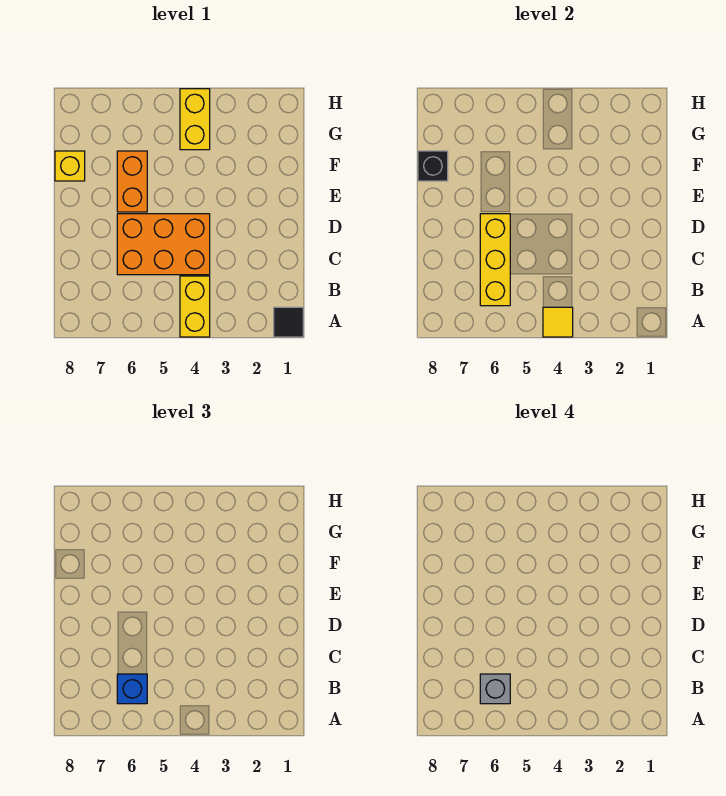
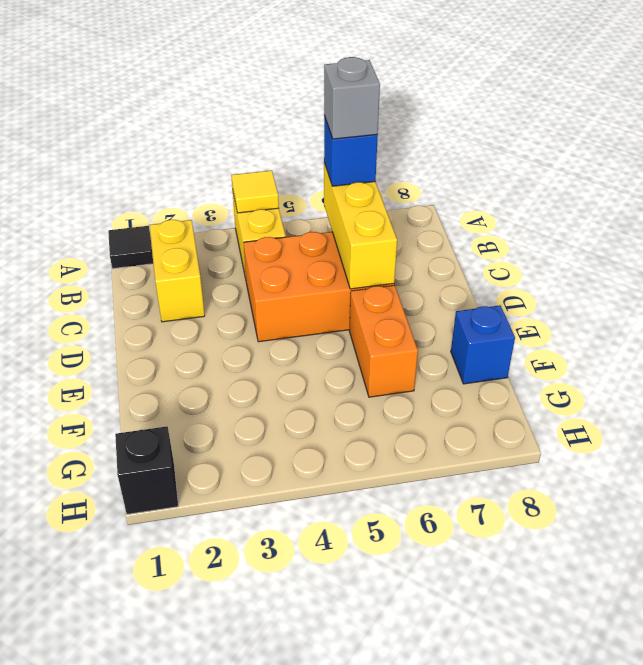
yellow brick F8 level 1 -> blue brick F8 level 1
black brick F8 level 2 -> black brick H1 level 1
yellow brick G4:H4 level 1 -> yellow brick B2:C2 level 1

